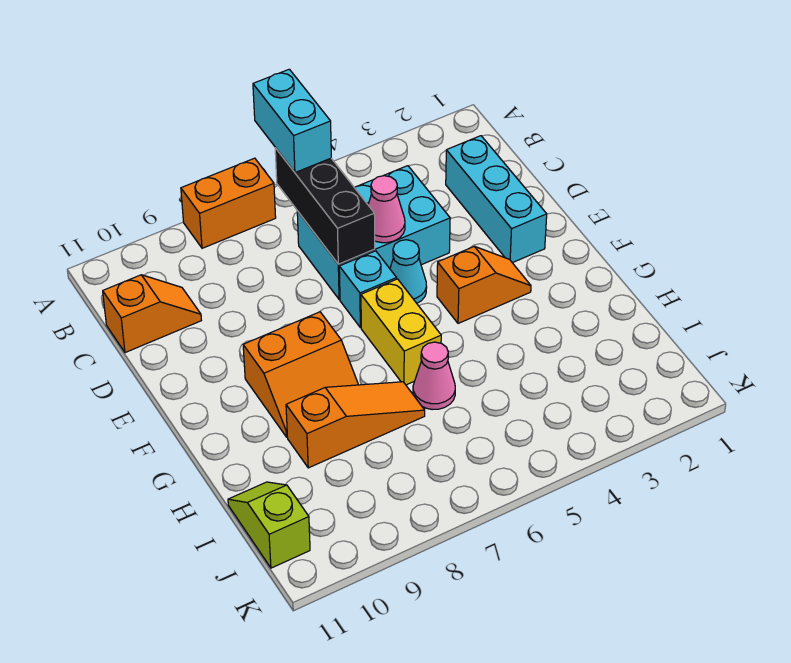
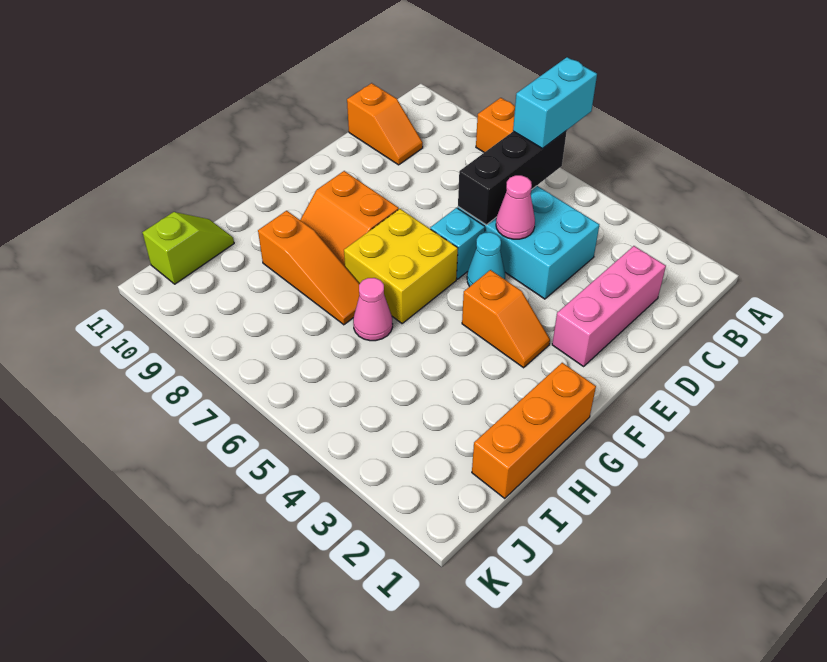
cyan brick C2:E2 level 1 -> pink brick C2:E2 level 1
yellow brick F6:G6 level 1 -> yellow brick F6:G7 level 1
none -> orange brick G1:I1 level 1

